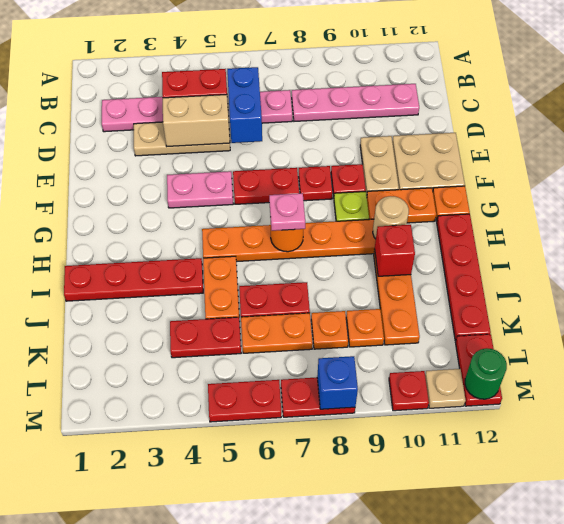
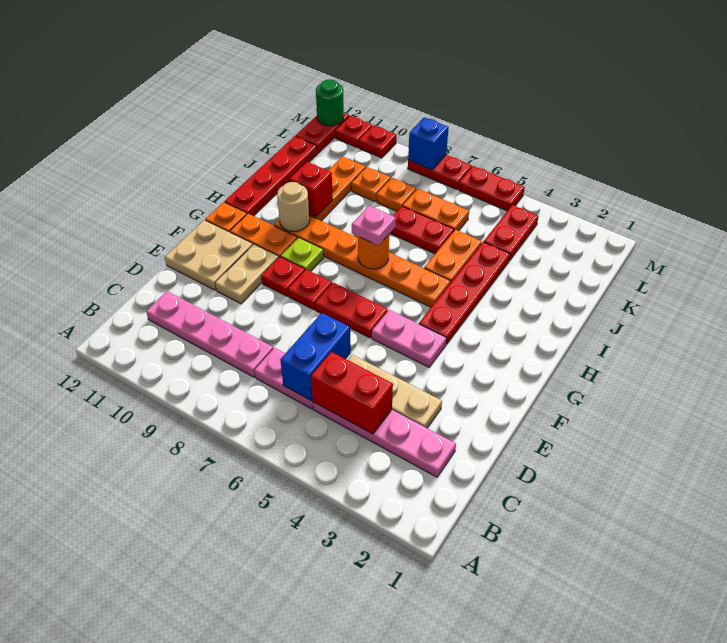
tan brick D4:D5 level 2 -> none
red plate I1:I4 level 1 -> red plate G4:J4 level 1
red plate K4:K5 level 1 -> red plate K4:L4 level 1
tan plate M11 level 1 -> red plate M11 level 1

